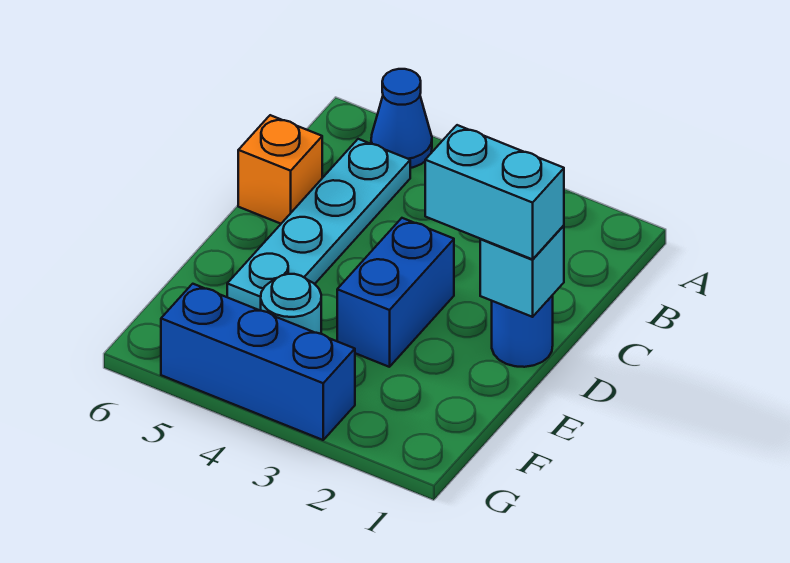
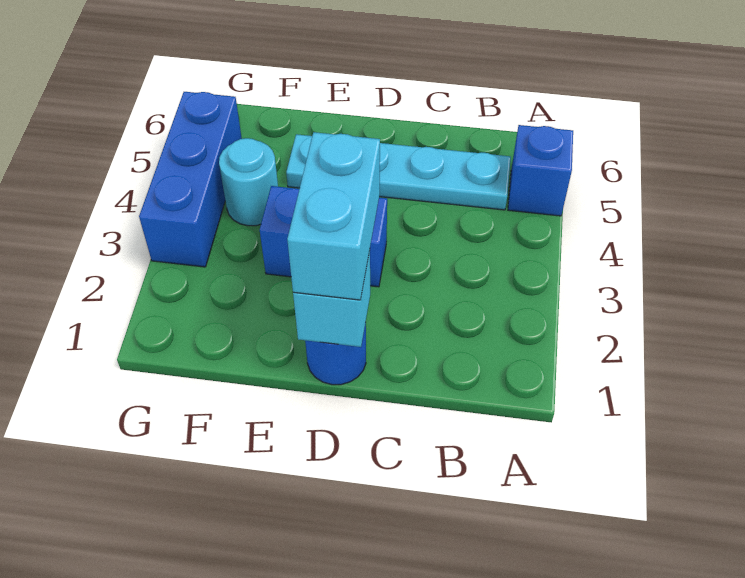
blue cone A5 level 1 -> blue brick A5 level 1
orange brick C6 level 1 -> none

